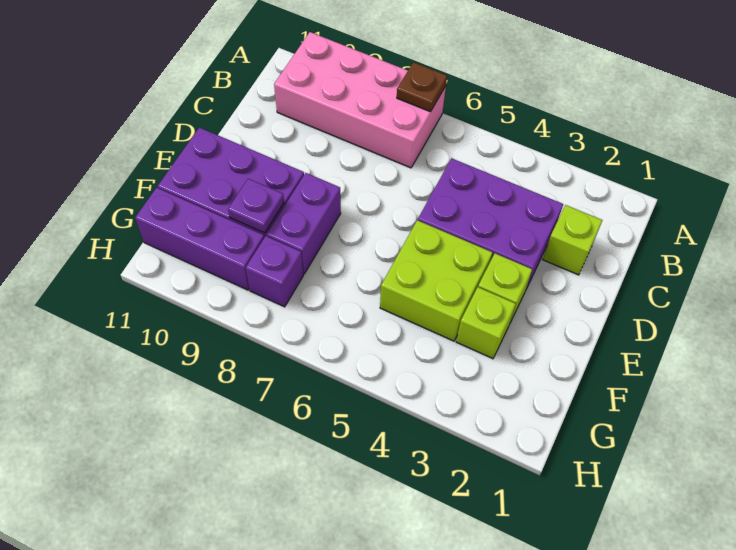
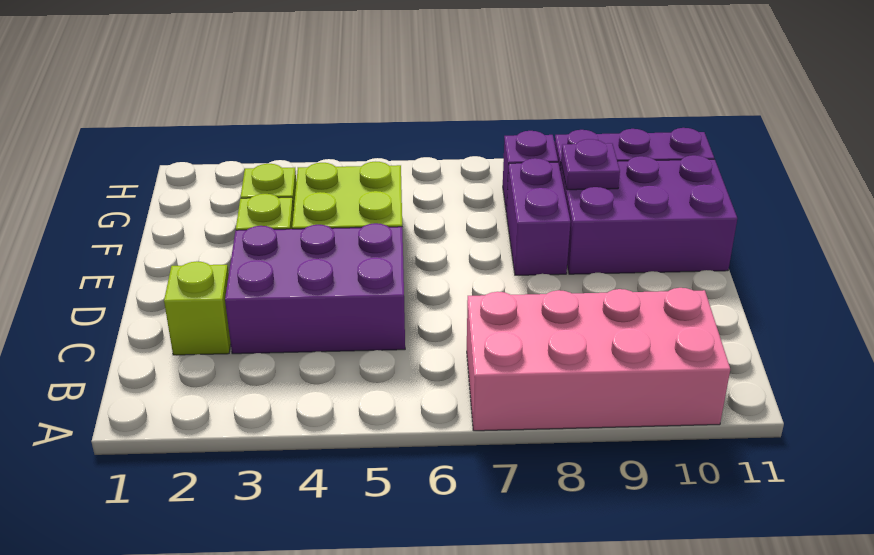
brown plate A7 level 2 -> none

